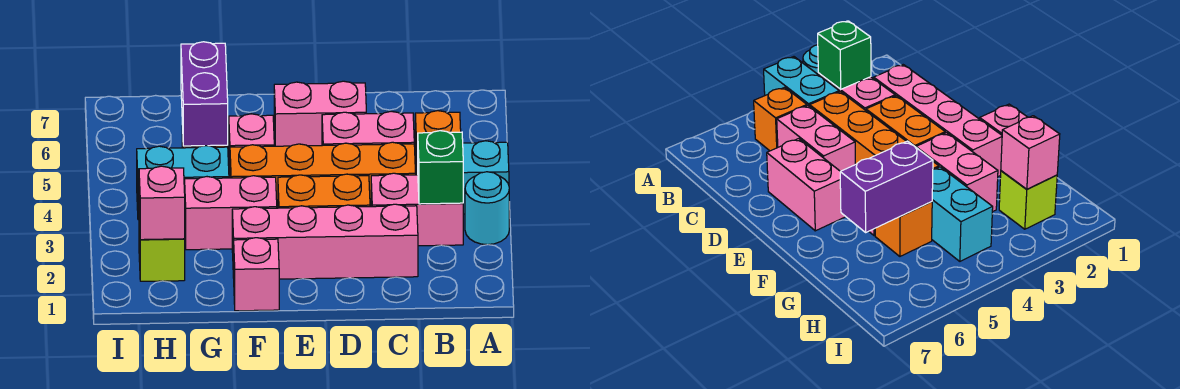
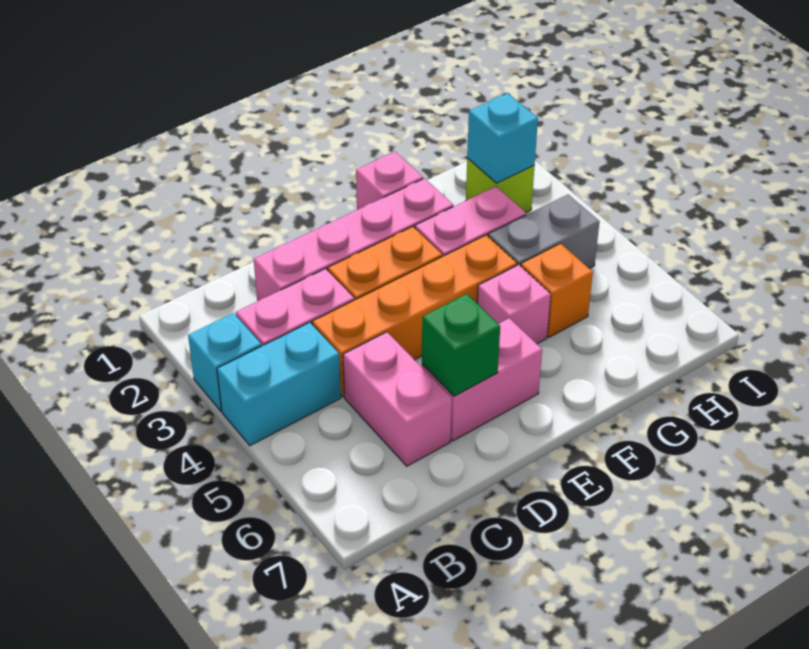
cyan round brick A3 level 1 -> cyan brick A3 level 1
green brick B3 level 2 -> green brick D6 level 2
orange brick B5 level 1 -> none
pink brick C5:D5 level 1 -> pink brick C5:C6 level 1
cyan brick G4:H4 level 1 -> grey brick G4:H4 level 1
purple brick G5:G6 level 2 -> none
pink brick H2 level 2 -> cyan brick H2 level 2

